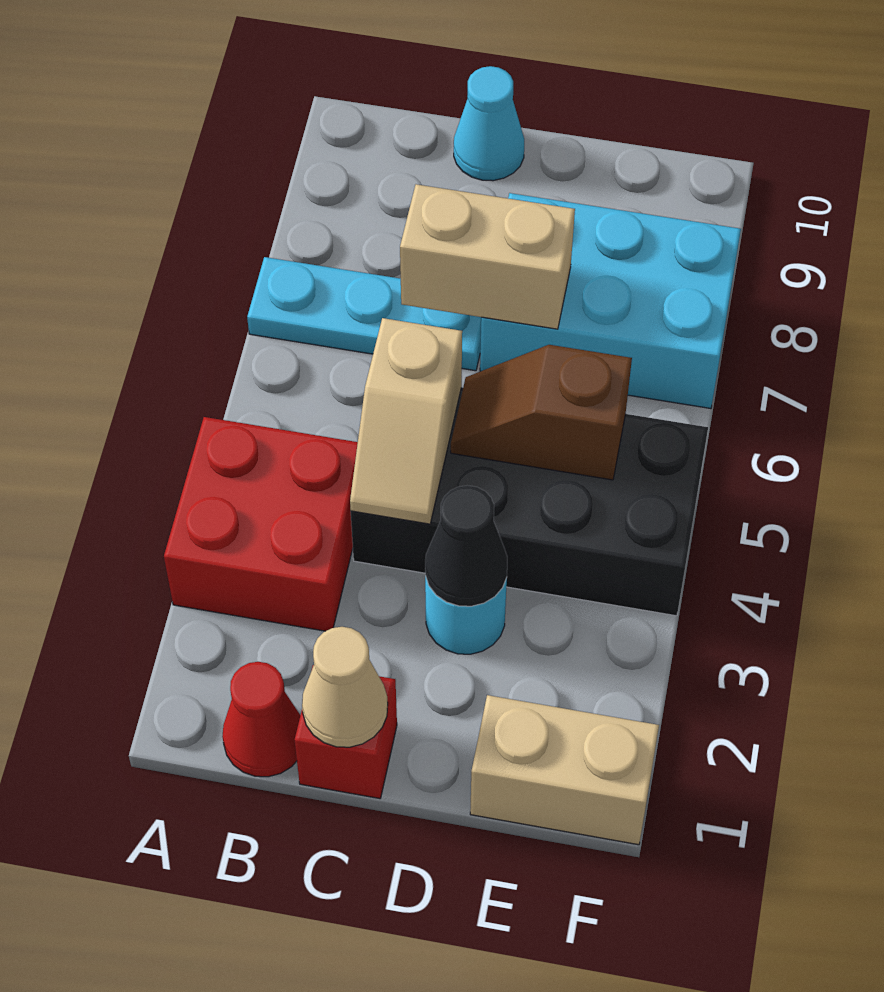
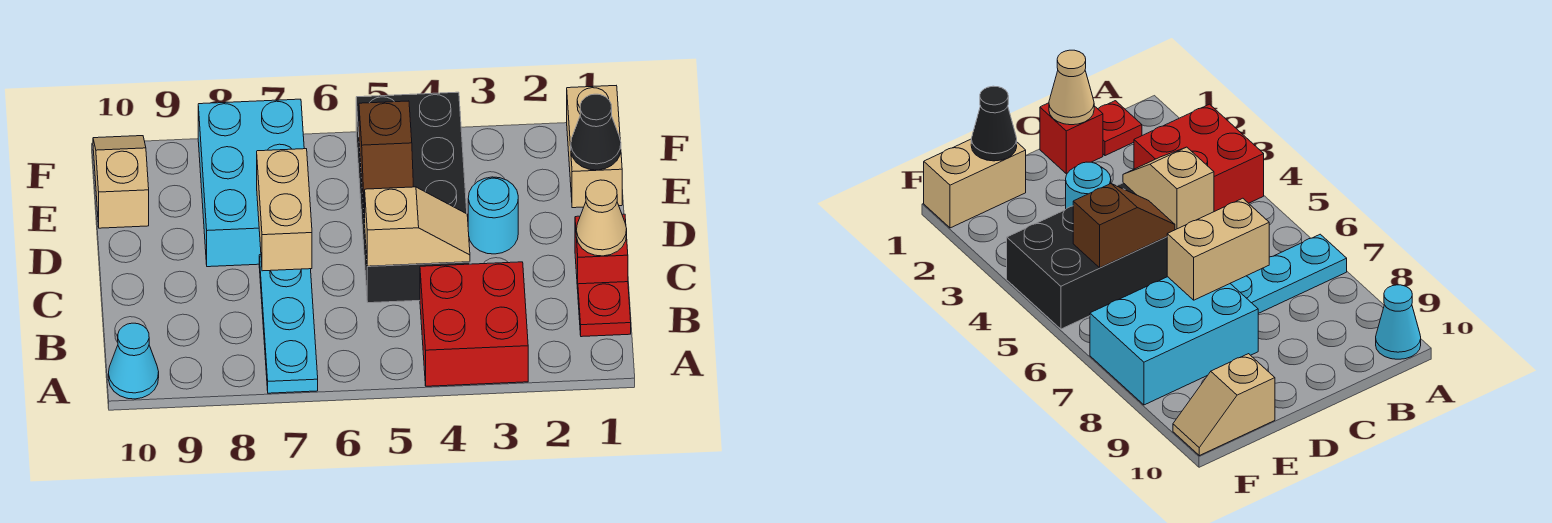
red cone B1 level 1 -> red plate B1 level 1
cyan cone C10 level 1 -> cyan cone A10 level 1
black cone D3 level 2 -> black cone E1 level 2
none -> tan slope E10:F10 level 1 top E

